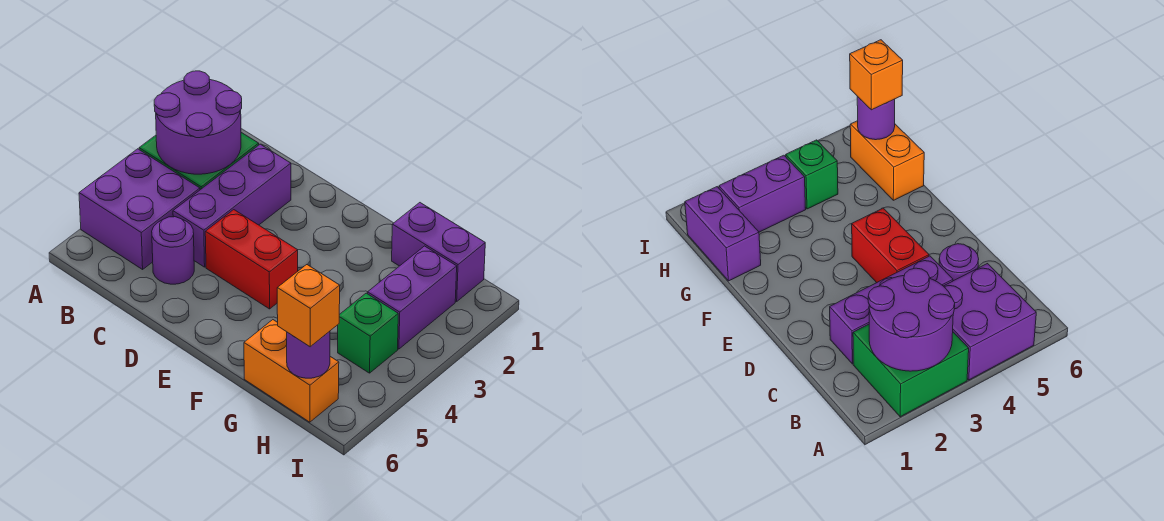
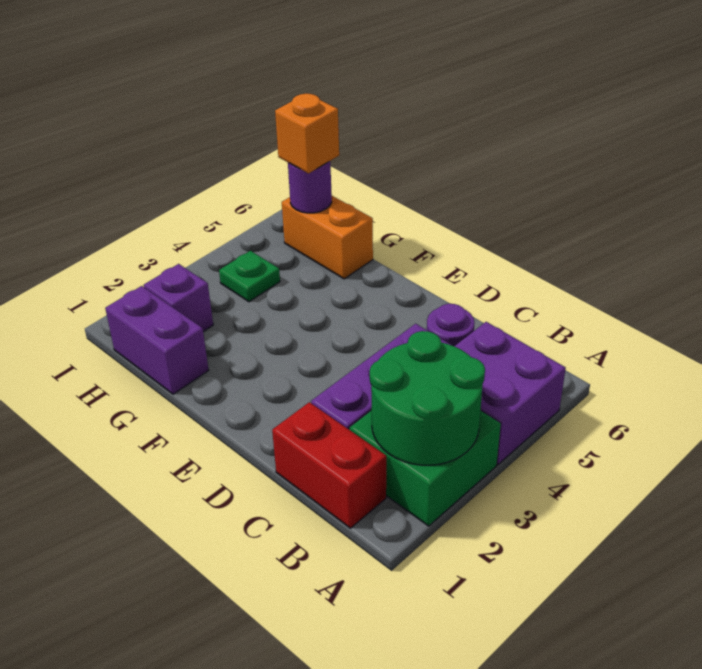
purple round brick A2:B3 level 2 -> green round brick A2:B3 level 2
red brick D4:E4 level 1 -> red brick B1:C1 level 1
purple brick H2:H3 level 1 -> purple brick H2 level 1
green brick H4 level 1 -> green plate H4 level 1

